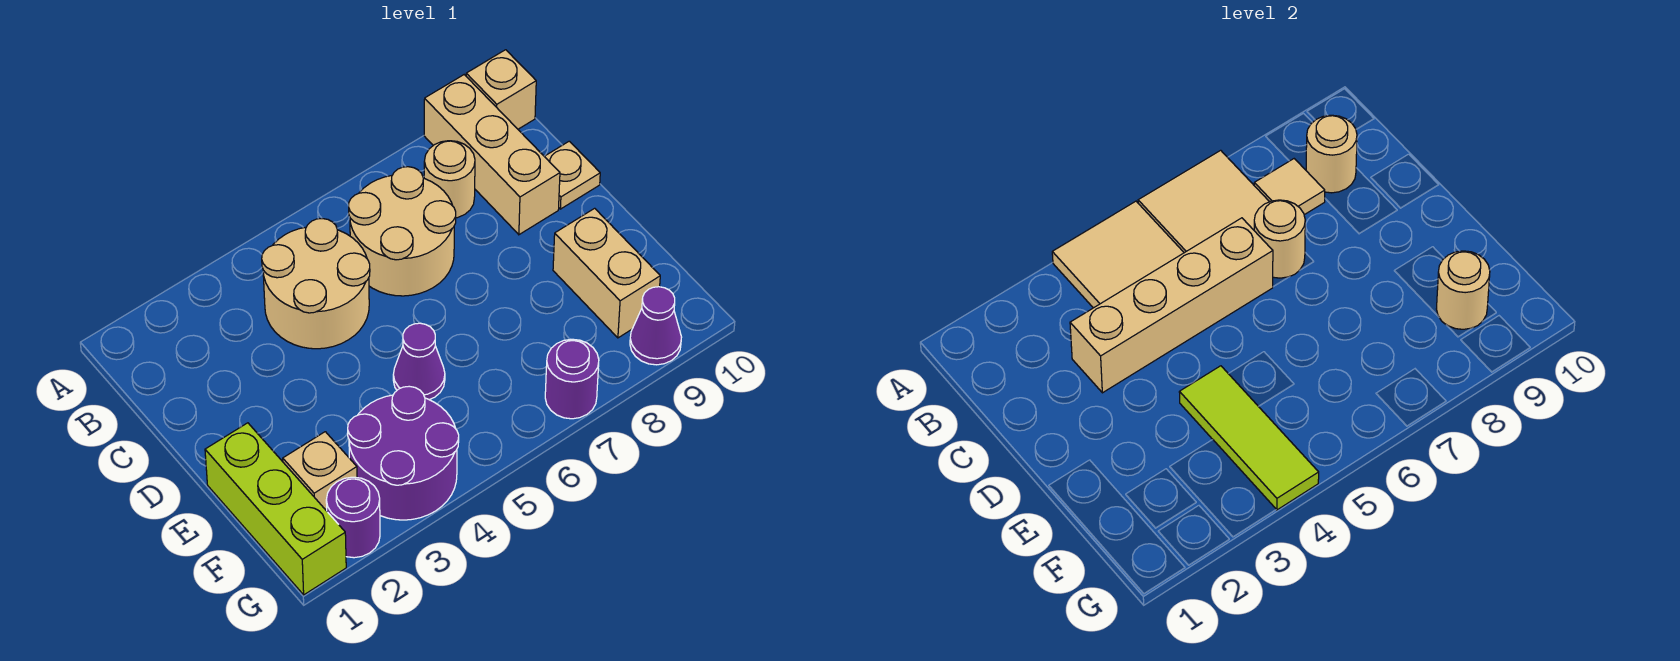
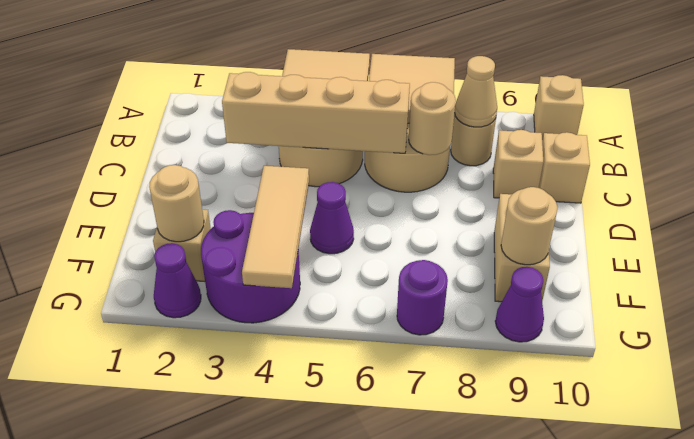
tan brick A9:C9 level 1 -> tan brick C9 level 1
tan tile B8 level 2 -> tan cone B8 level 2
tan round brick B9 level 2 -> tan round brick F2 level 2
tan plate C10 level 1 -> tan brick C10 level 1
lime brick E1:G1 level 1 -> none
lime tile E4:G4 level 2 -> tan tile E4:G4 level 2
purple round brick G2 level 1 -> purple cone G2 level 1

